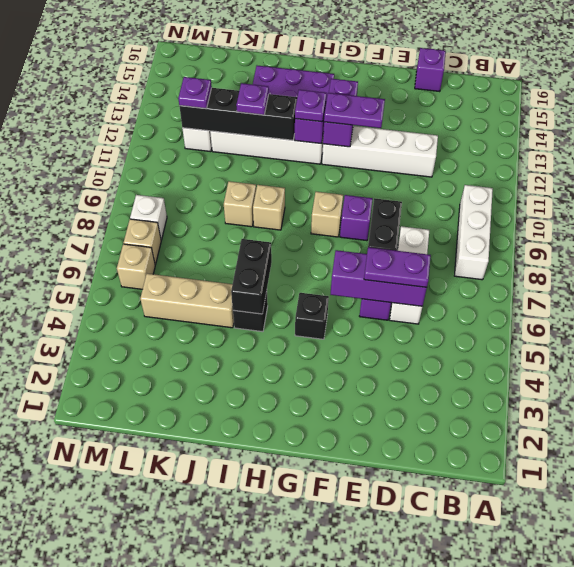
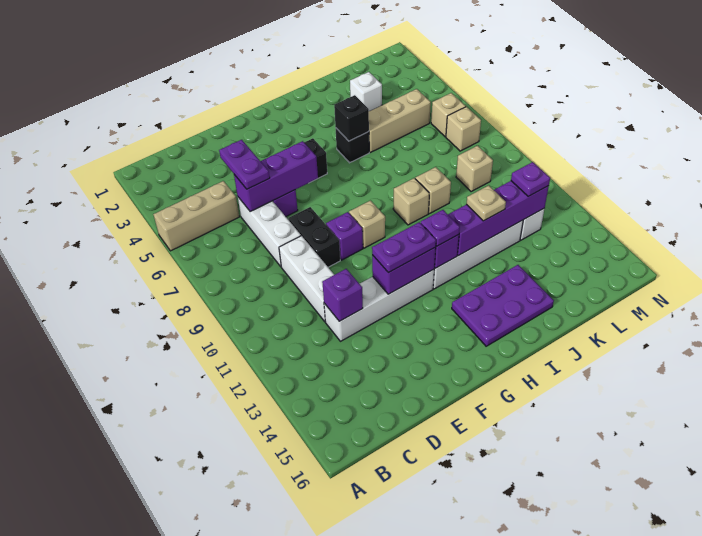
none -> tan brick A5:C5 level 1
white brick B8:B10 level 1 -> white brick D9:D11 level 1
purple plate D6:E6 level 3 -> purple plate D5:D6 level 3
purple brick D16 level 1 -> purple brick D12 level 2
purple brick G12:G13 level 2 -> purple brick F12:G12 level 2
black brick I5:I6 level 2 -> black brick I5 level 2
black brick I12:L12 level 2 -> purple brick I12:L12 level 2
purple plate J12 level 3 -> tan plate J12 level 3
none -> tan brick L9 level 1
white brick M8 level 1 -> white brick K3 level 1

